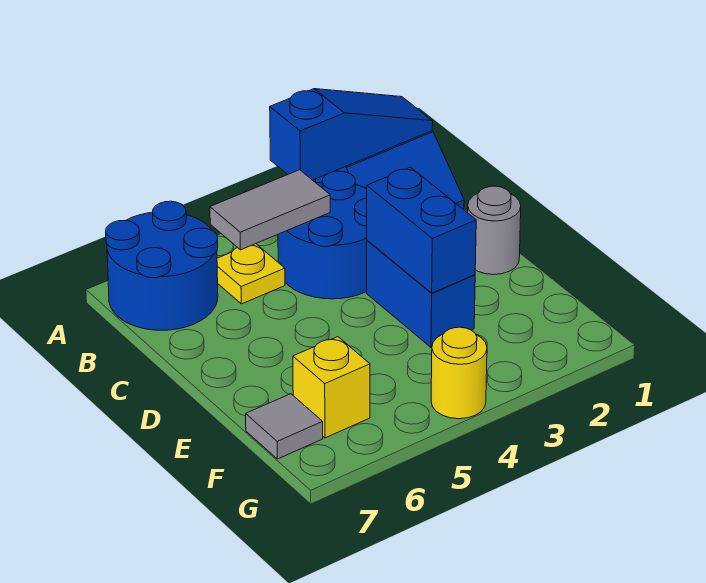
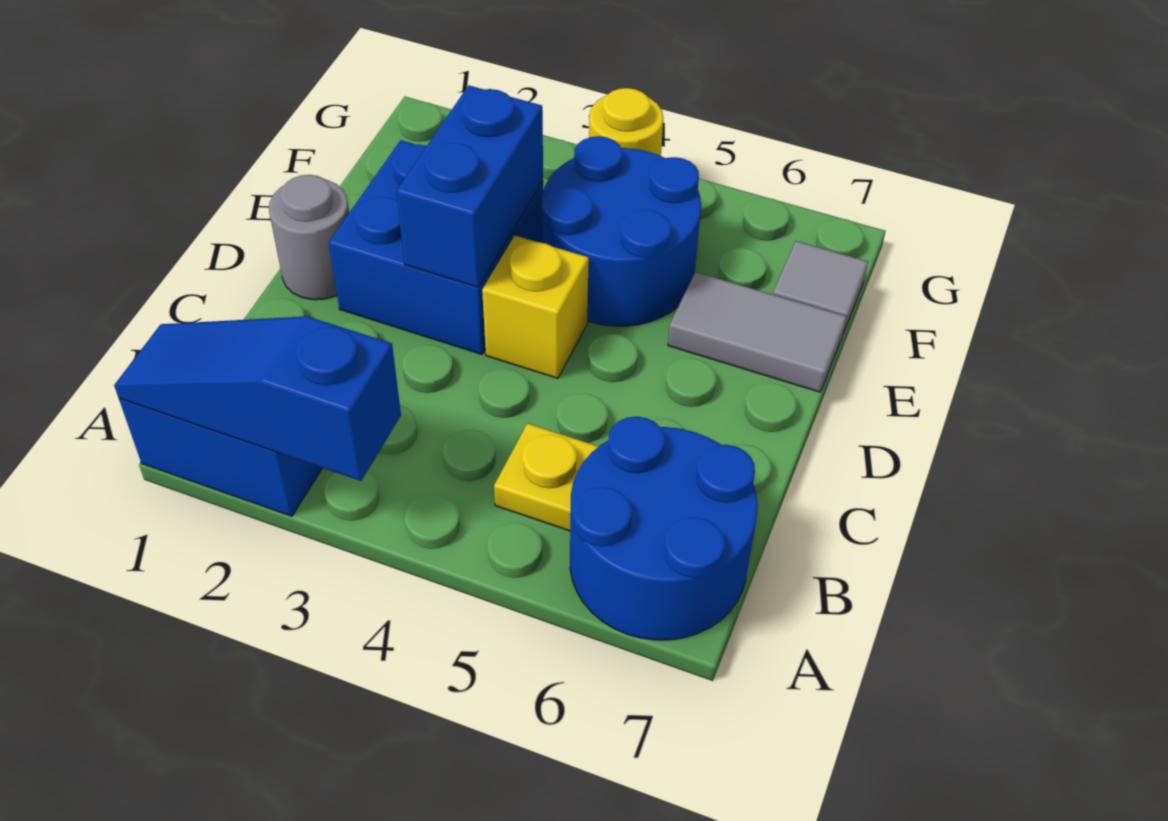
blue round brick B3:C4 level 1 -> blue round brick E4:F5 level 1
grey tile B4:B5 level 2 -> grey tile E6:E7 level 1
blue brick D3:E3 level 1 -> blue brick D2:E3 level 1
yellow brick F6 level 1 -> yellow brick D4 level 1

